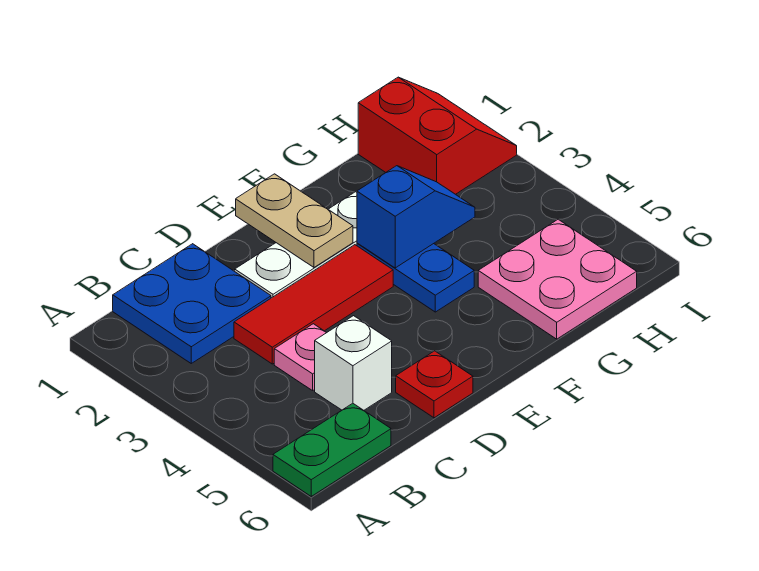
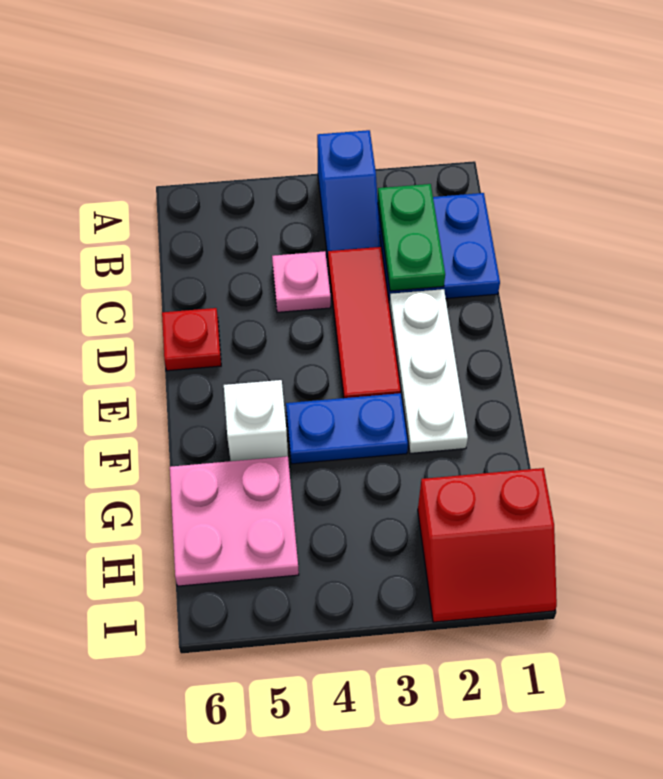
green plate A6:B6 level 1 -> green plate B2:C2 level 2
white brick C5 level 1 -> white brick F5 level 1
tan plate E1:E2 level 2 -> none
blue slope F3:G3 level 2 top F -> blue slope A3:B3 level 1 top A

